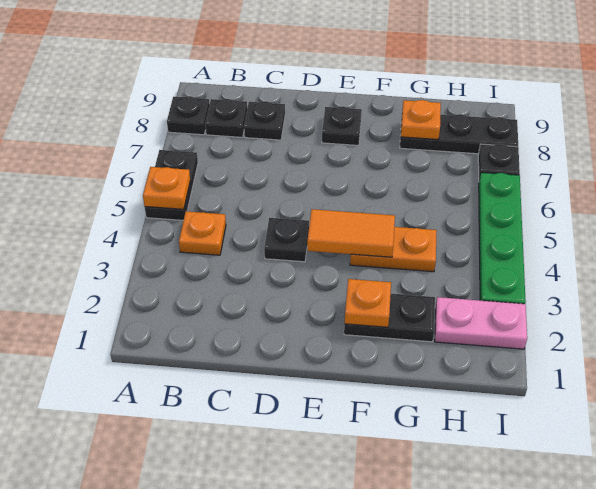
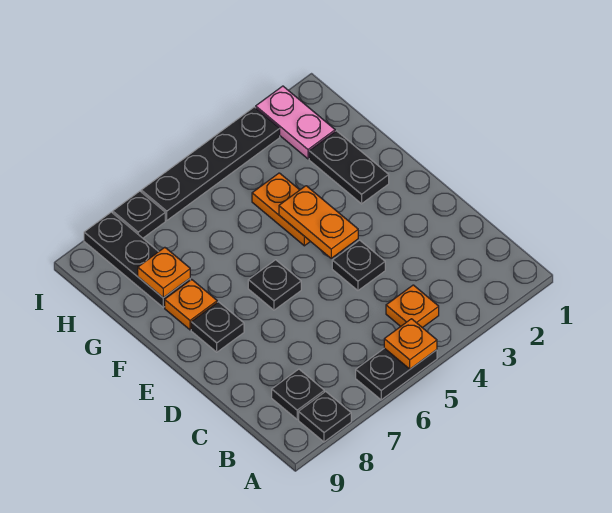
black plate C8 level 1 -> black plate E6 level 1
orange tile E4:F4 level 2 -> orange plate E4:F4 level 2
orange plate F2 level 2 -> orange plate F8 level 1
green plate I3:I6 level 1 -> black plate I3:I6 level 1

